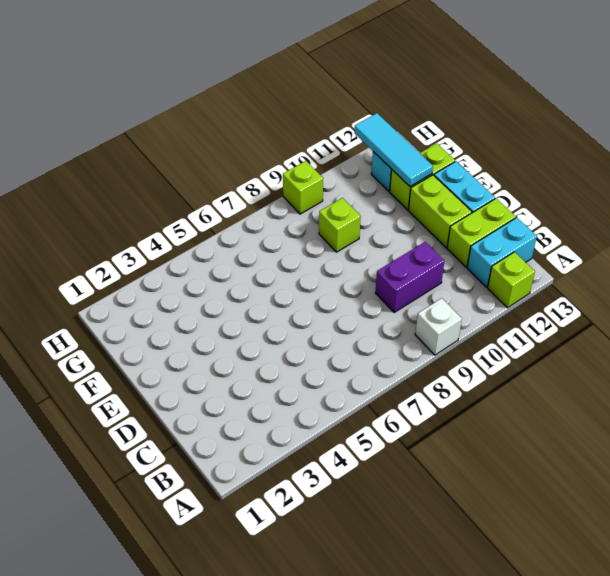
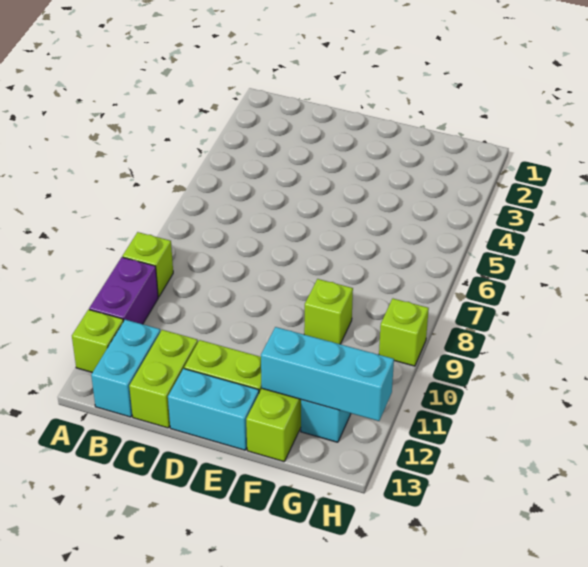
white brick A9 level 1 -> lime brick A9 level 1
purple brick C9:C10 level 1 -> purple brick A10:A11 level 1
cyan tile F12:H12 level 2 -> cyan brick F12:H12 level 2

